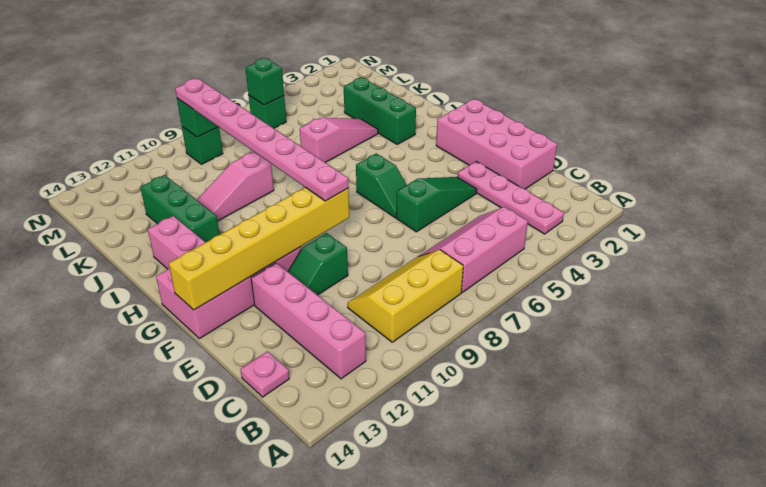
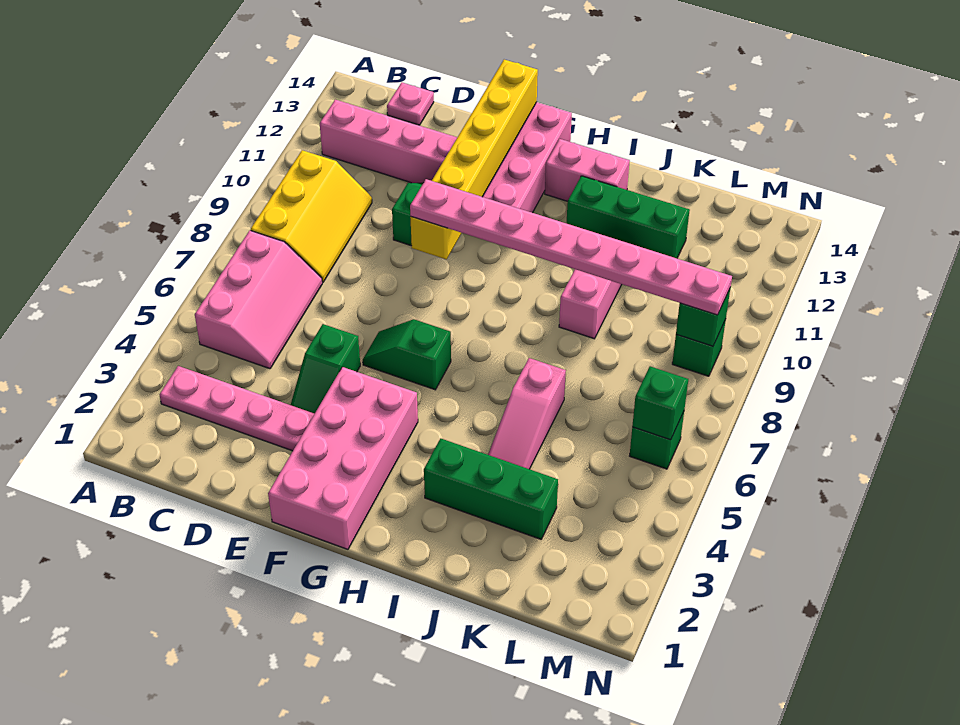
pink brick D1:G2 level 1 -> pink brick F1:G4 level 1
green slope E4:E6 level 1 top 6 -> green slope E4:E5 level 1 top 5

